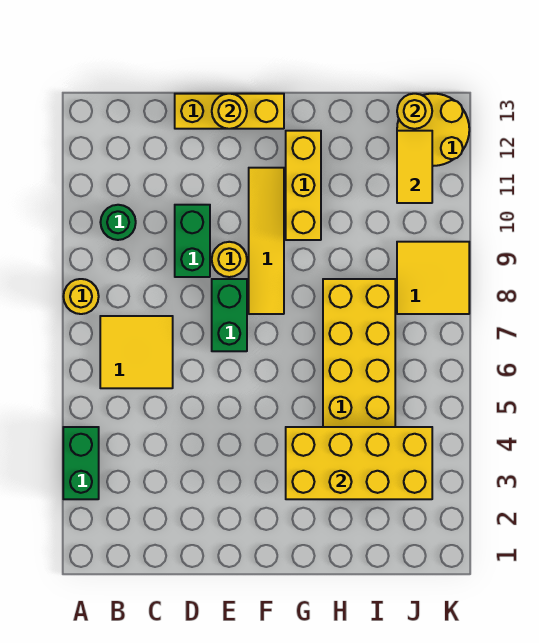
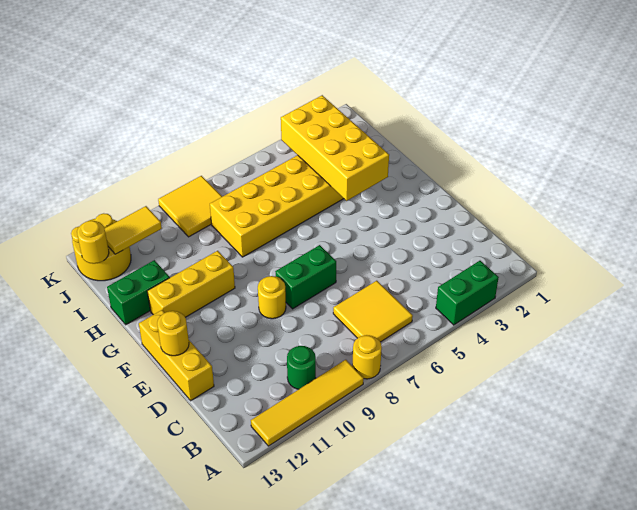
green brick D9:D10 level 1 -> green brick H12:H13 level 1
yellow tile F8:F11 level 1 -> yellow tile A9:A12 level 1

